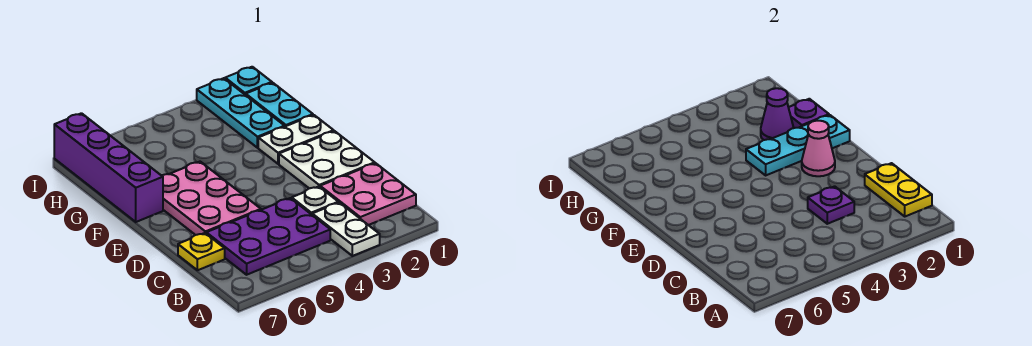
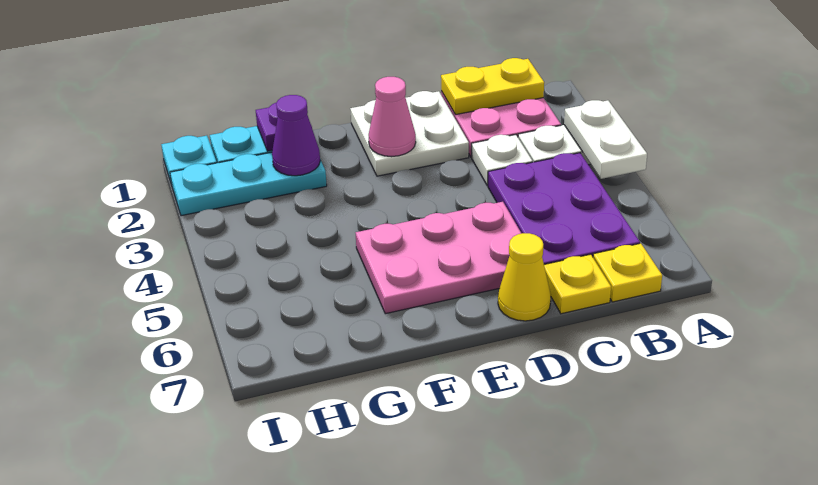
none -> yellow plate B7 level 1
purple plate C3 level 2 -> none
none -> yellow cone D7 level 1
white plate F1:F2 level 1 -> white plate A3:A4 level 2
cyan plate F1:F3 level 2 -> none
purple brick F7:I7 level 1 -> none

